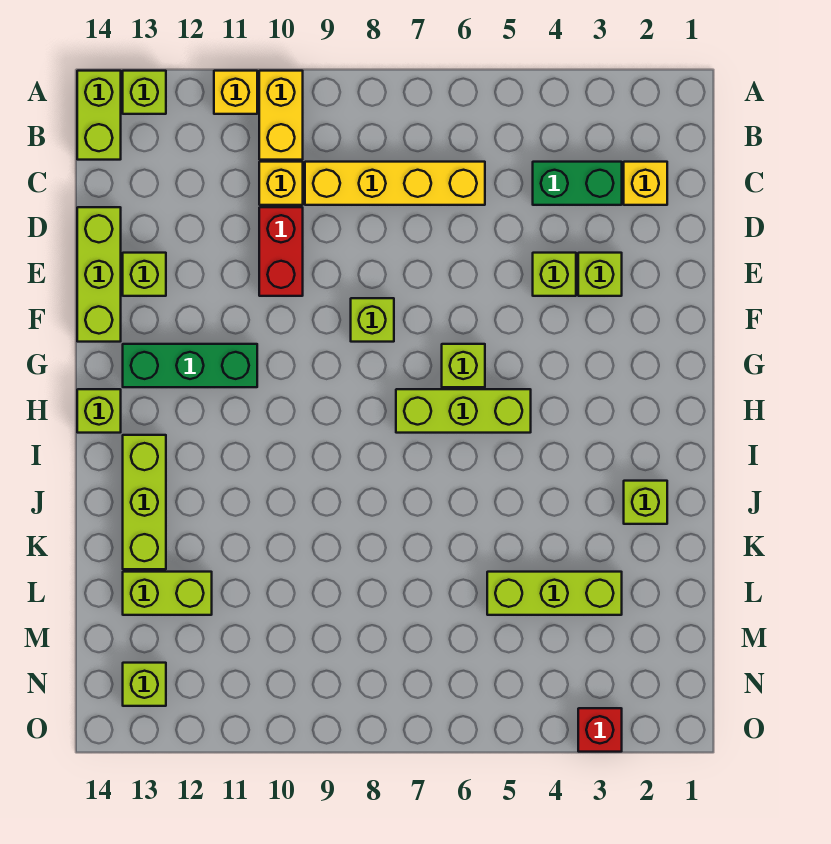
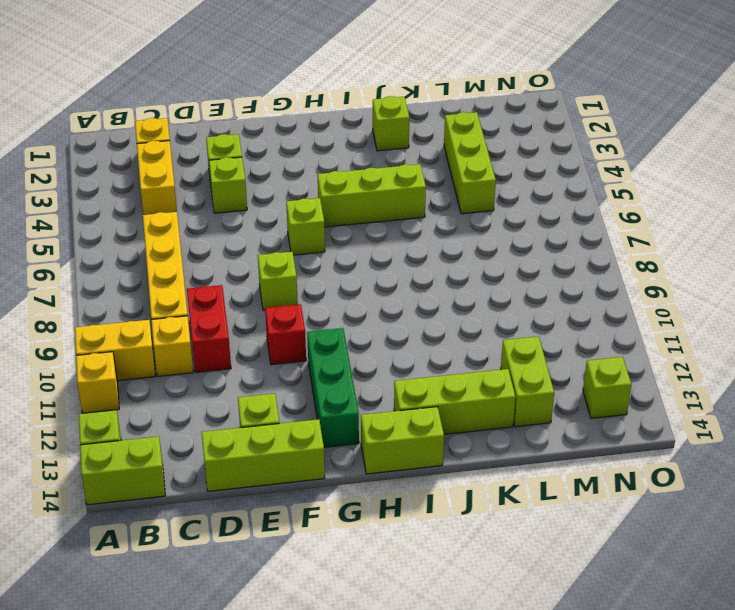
green brick C3:C4 level 1 -> yellow brick C3:C4 level 1
red brick D10:E10 level 1 -> red brick D9:D10 level 1
lime brick H5:H7 level 1 -> lime brick H5:J5 level 1
lime brick H14 level 1 -> lime brick H14:I14 level 1
red brick O3 level 1 -> red brick F10 level 1

